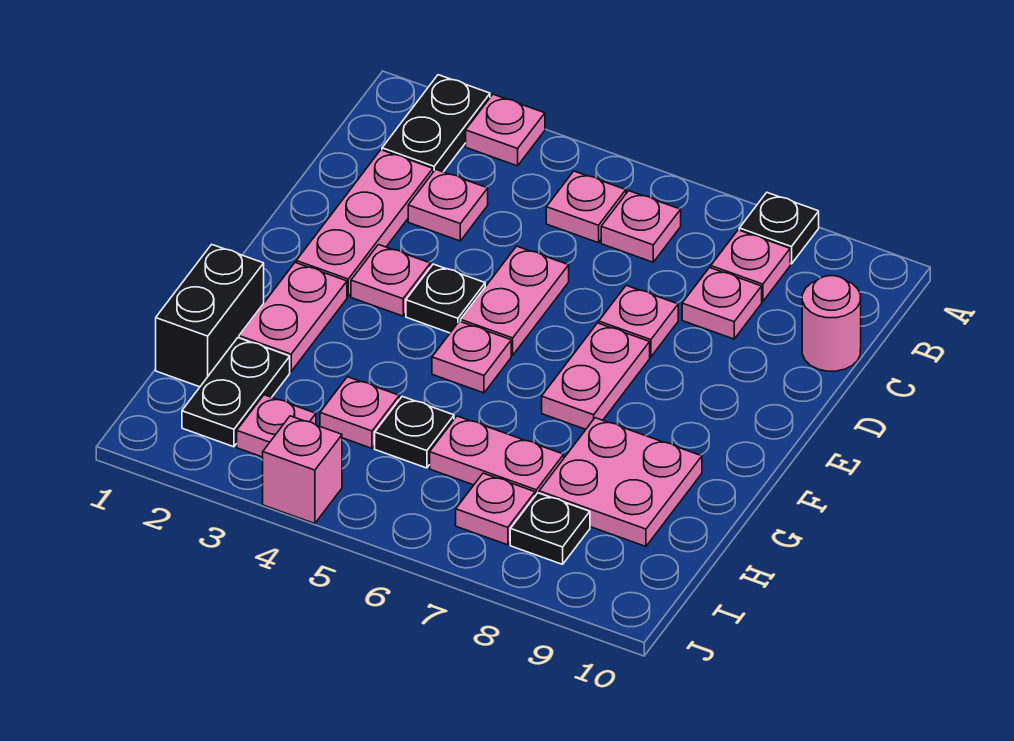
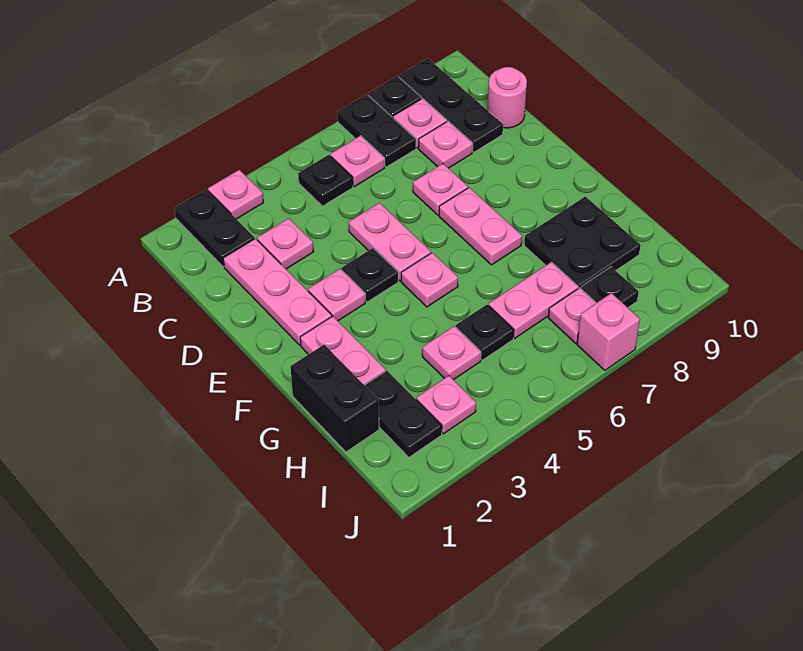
none -> black plate A7:B7 level 1
none -> black plate A9:C9 level 1
pink plate B5 level 1 -> black plate B5 level 1
pink plate G8:H9 level 1 -> black plate G8:H9 level 1
pink brick J4 level 1 -> pink brick J7 level 1

